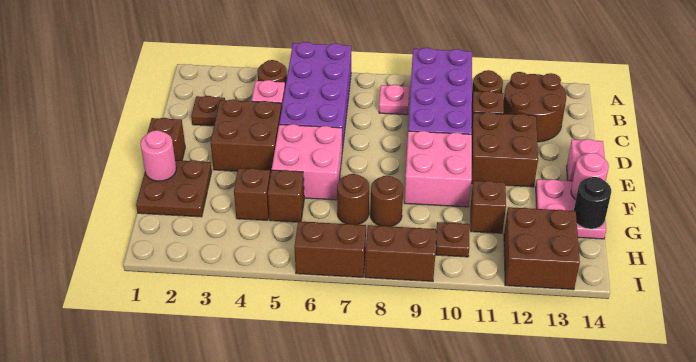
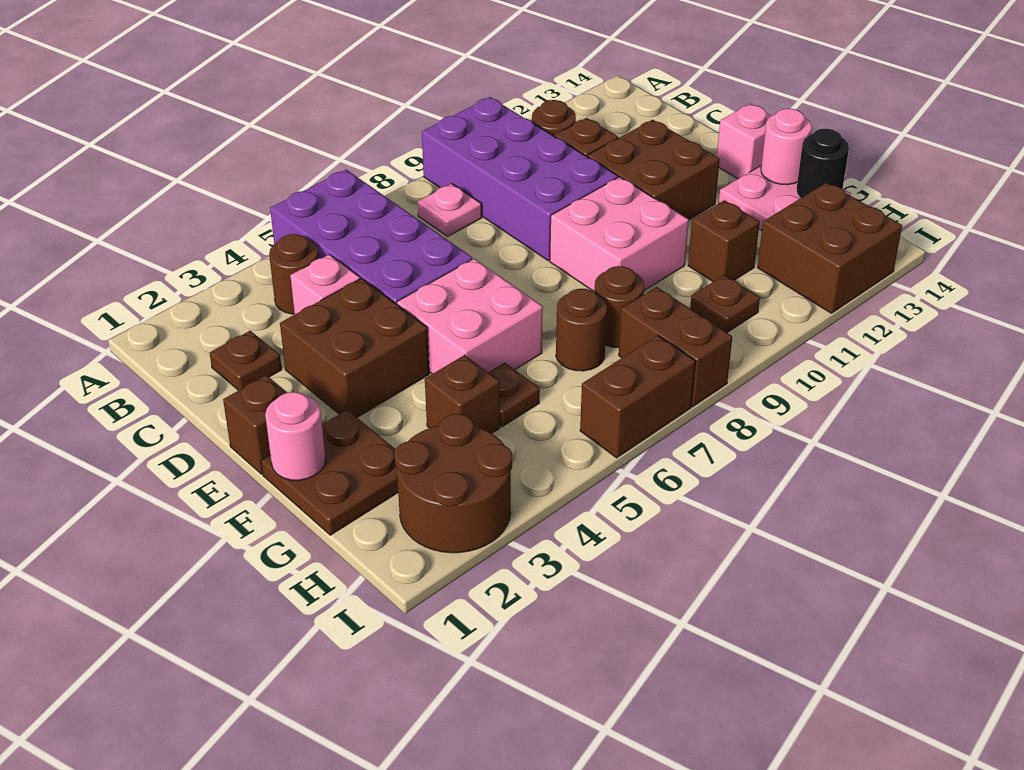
brown round brick B12:C13 level 1 -> brown round brick H2:I3 level 1
brown brick G5 level 1 -> brown plate G5 level 1
brown brick I8:I9 level 1 -> brown brick H8:I8 level 1

